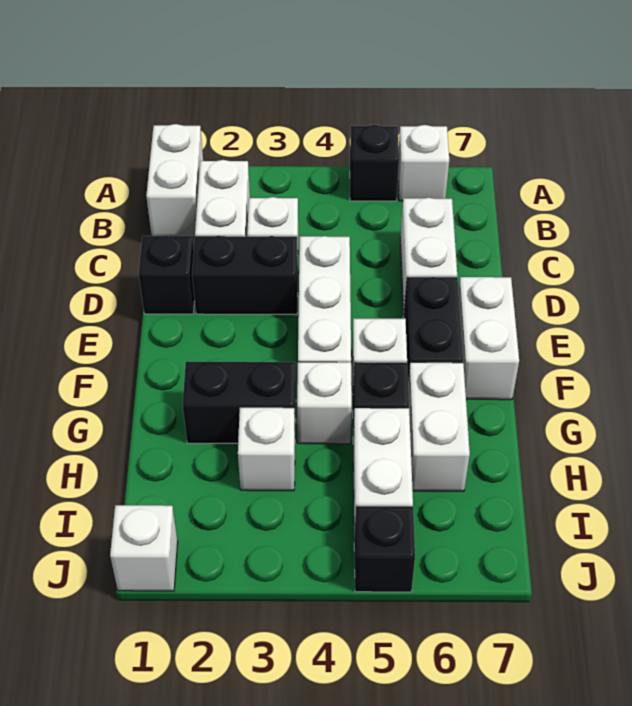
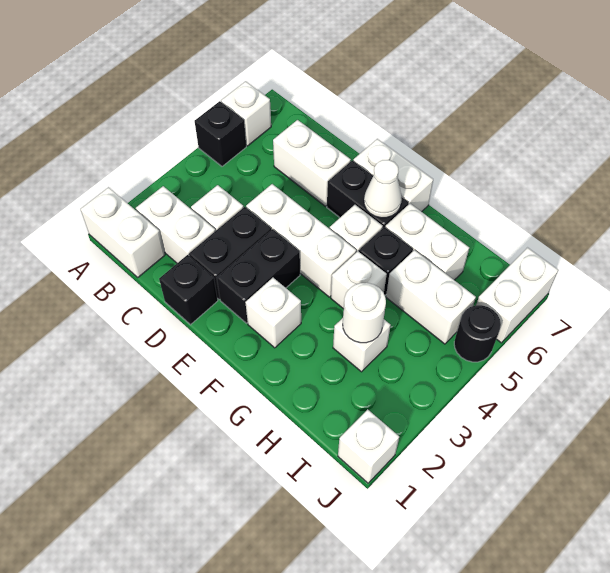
none -> white brick F2 level 1
none -> white cone F6 level 2
black brick G2:G3 level 1 -> black brick E2:E3 level 1
none -> white round brick H3 level 2
black brick J5 level 1 -> black round brick J5 level 1
none -> white brick J6:J7 level 1

